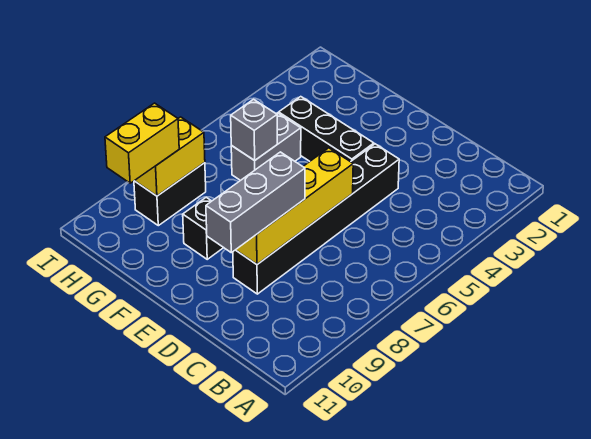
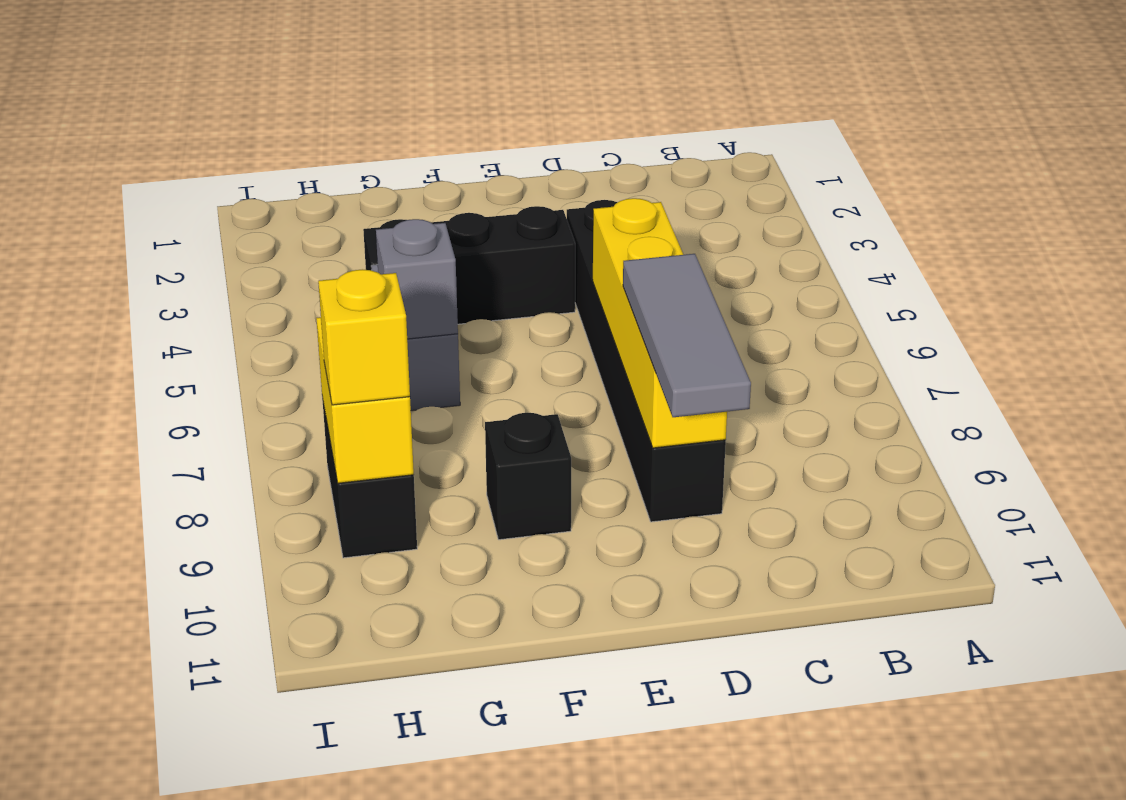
grey brick D8:D10 level 3 -> grey tile D8:D10 level 3
yellow brick H9:H10 level 3 -> yellow brick H9 level 3

